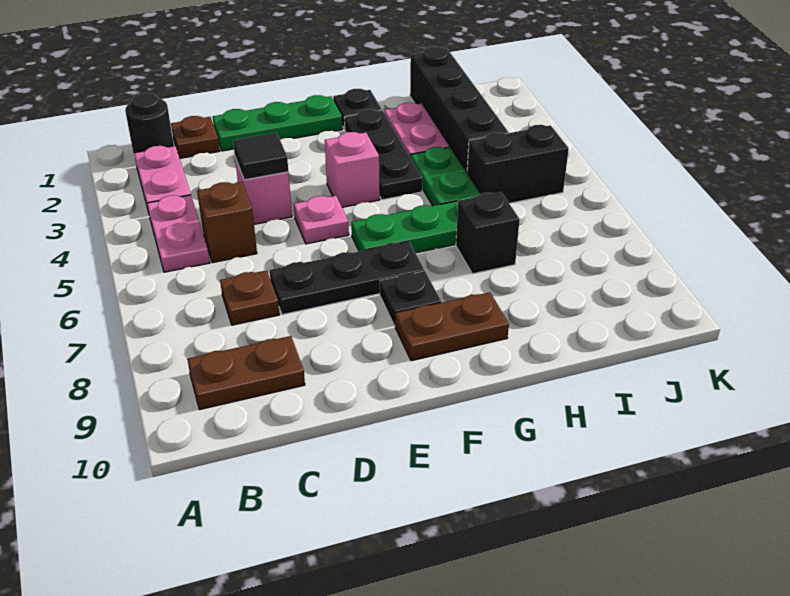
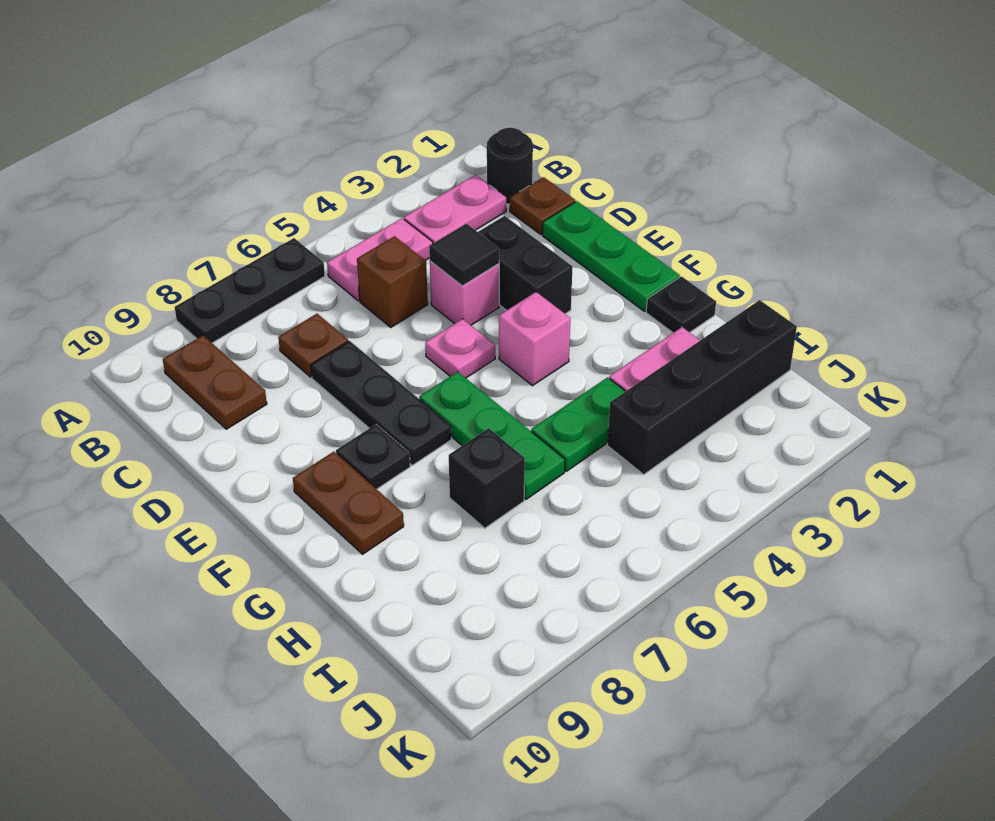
black plate G2:G4 level 1 -> black plate A6:A8 level 1
black brick I5:J5 level 1 -> black brick D3:E3 level 1

